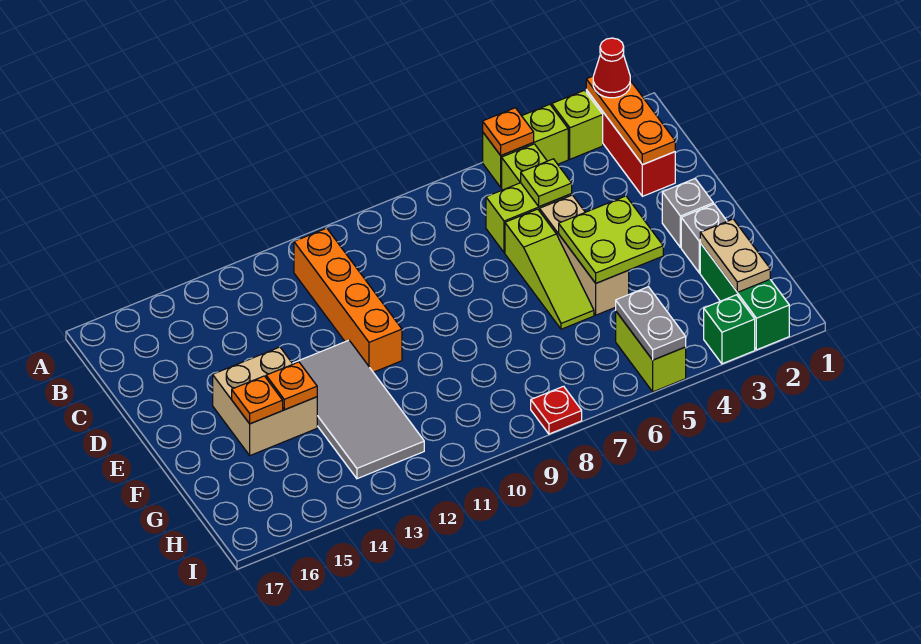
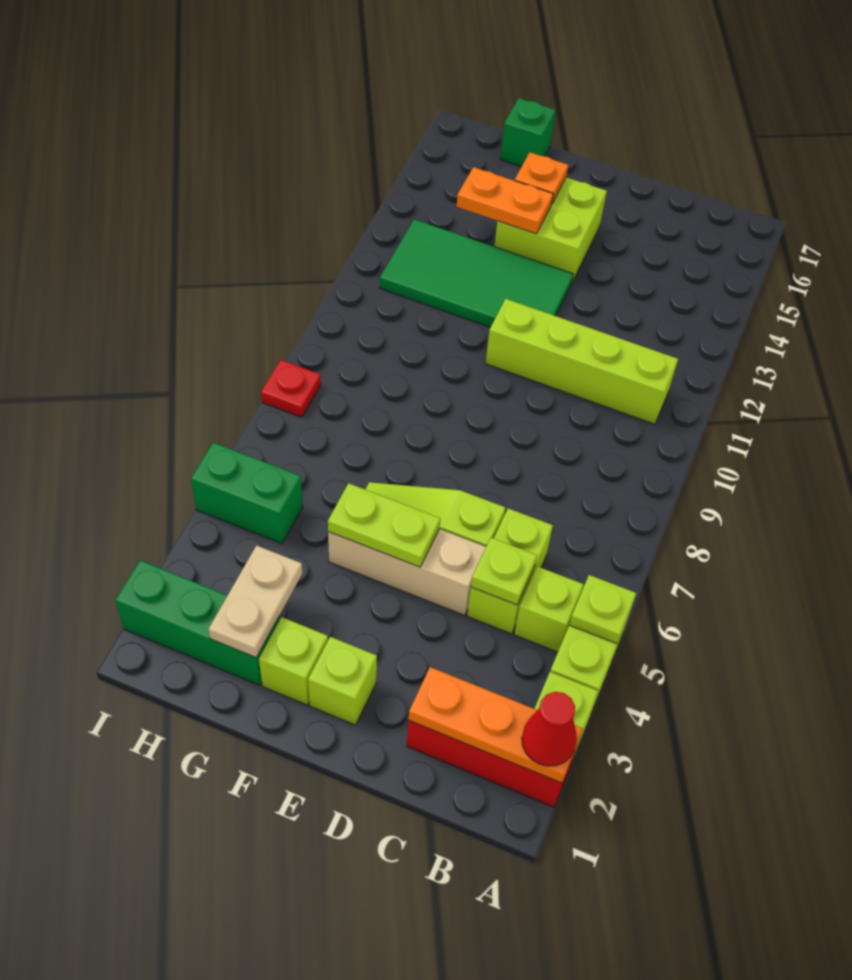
orange plate A5 level 2 -> lime plate A5 level 2
orange brick B11:E11 level 1 -> lime brick B11:E11 level 1
grey brick E2 level 1 -> lime brick E2 level 1
lime plate E4:F5 level 2 -> lime plate E5:F5 level 2
grey tile E12:H13 level 1 -> green tile E12:H13 level 1
tan brick E14:F15 level 1 -> lime brick E14:F15 level 1
grey brick F2 level 1 -> lime brick F2 level 1
orange plate F14 level 2 -> orange plate F14:G14 level 2
tan plate G2:H2 level 2 -> tan plate G2:G3 level 2
lime brick H5:I5 level 1 -> green brick H5:I5 level 1
grey plate H5:I5 level 2 -> none
green brick I3 level 1 -> green brick G17 level 1

